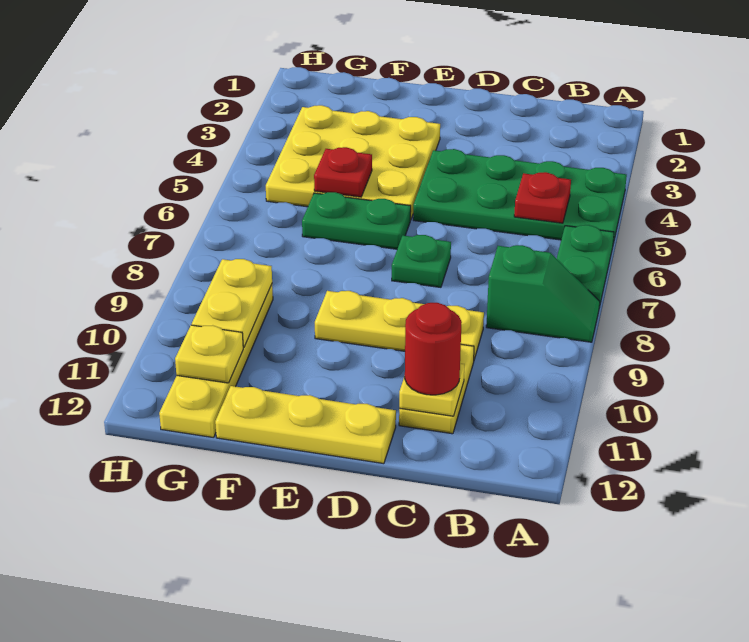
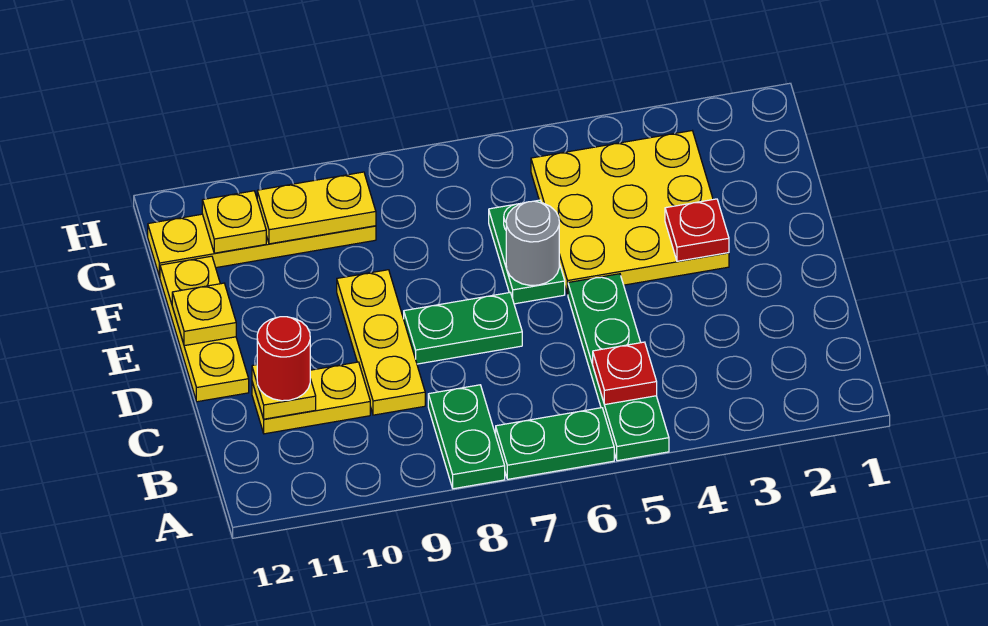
green plate A4:D5 level 1 -> green plate A5:D5 level 1
green slope A8:B8 level 1 top B -> green plate A8:B8 level 1
green plate D7 level 1 -> green plate D7:D8 level 1
none -> grey round brick E6 level 2
none -> yellow plate E12 level 2
red plate F5 level 2 -> red plate E3 level 2

